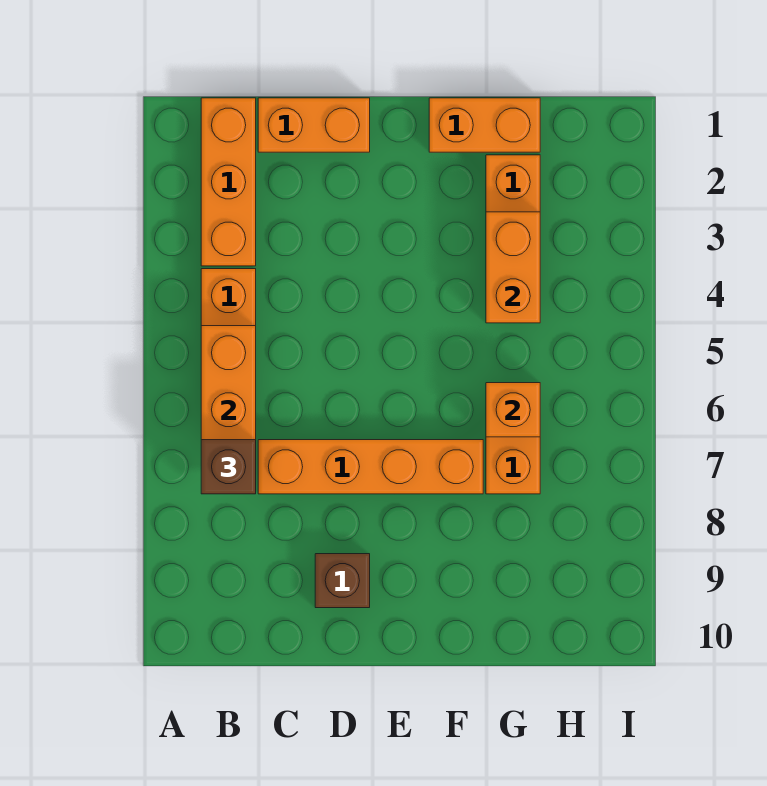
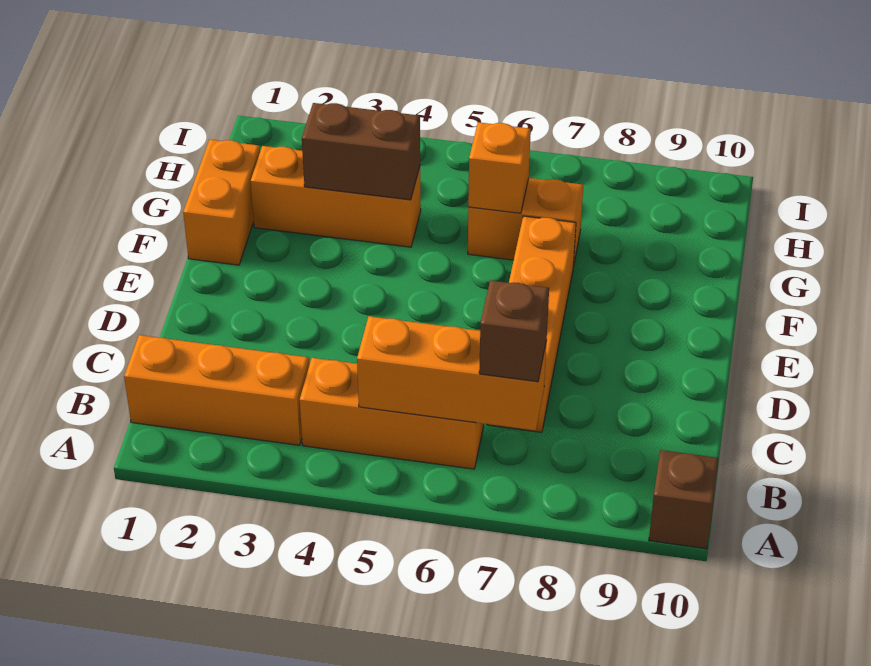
orange brick C1:D1 level 1 -> none
brown brick D9 level 1 -> brown brick A10 level 1
orange brick G3:G4 level 2 -> brown brick G3:G4 level 2

